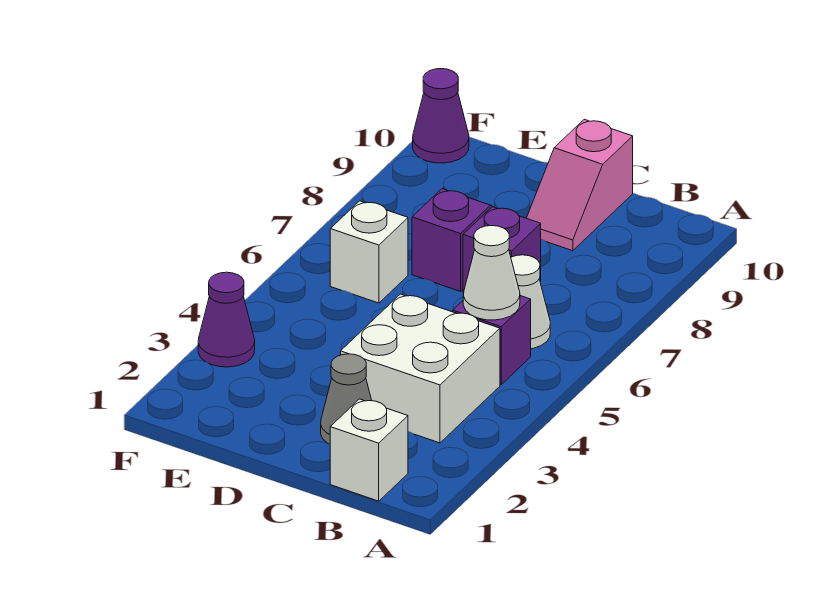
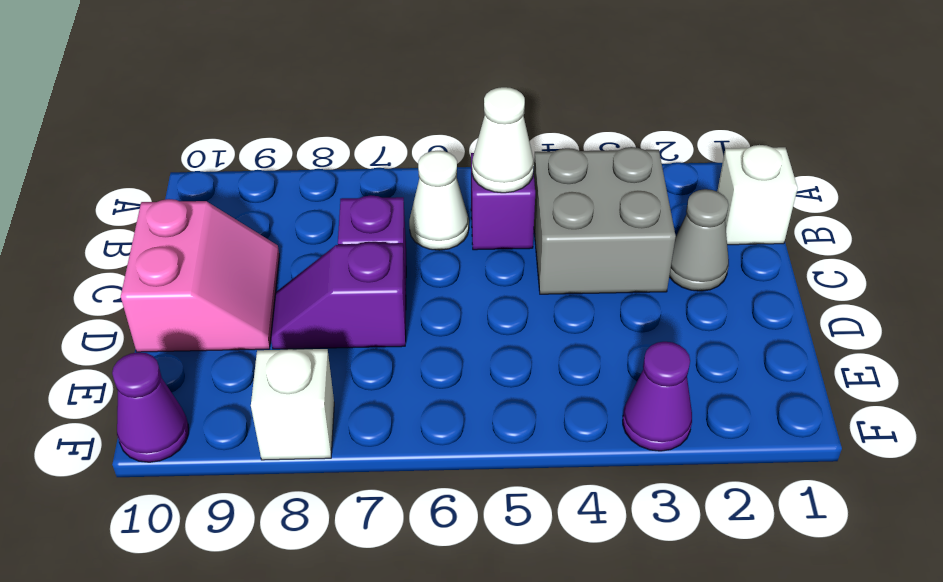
white brick B3:C4 level 1 -> grey brick B3:C4 level 1
pink slope C9:C10 level 1 top 10 -> pink slope C9:D10 level 1 top 10
white brick E6 level 1 -> white brick F8 level 1

